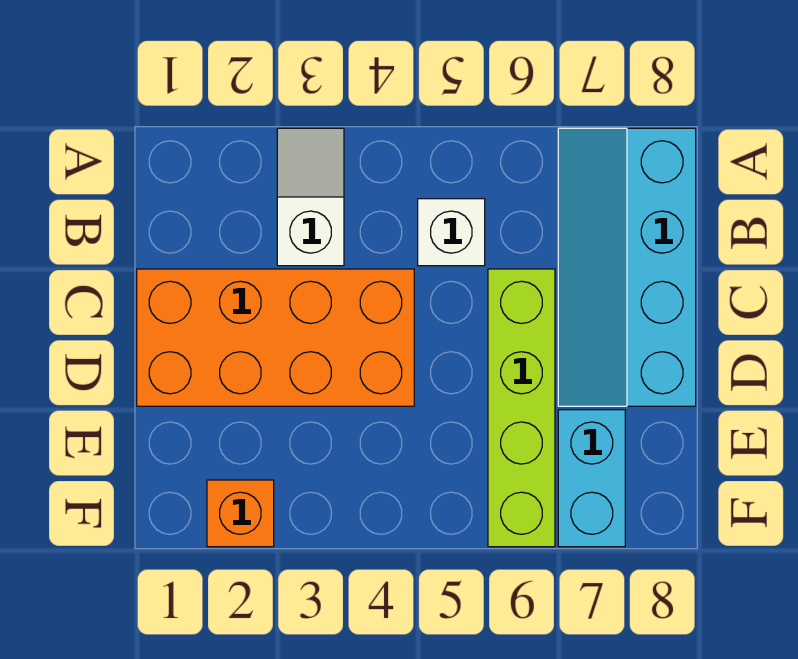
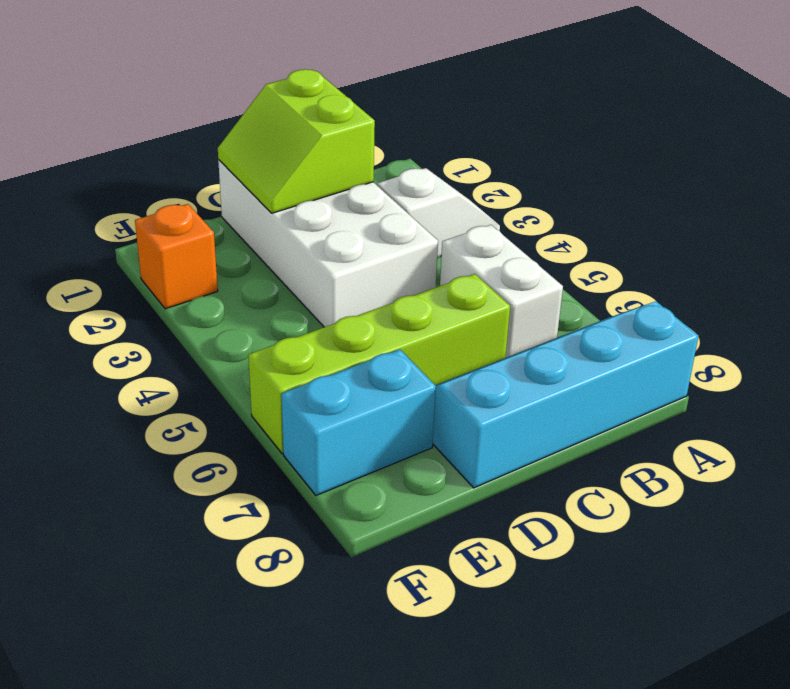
white brick B5 level 1 -> white brick B5:B6 level 1
orange brick C1:D4 level 1 -> white brick C1:D4 level 1
none -> lime slope C1:D2 level 2 top C

